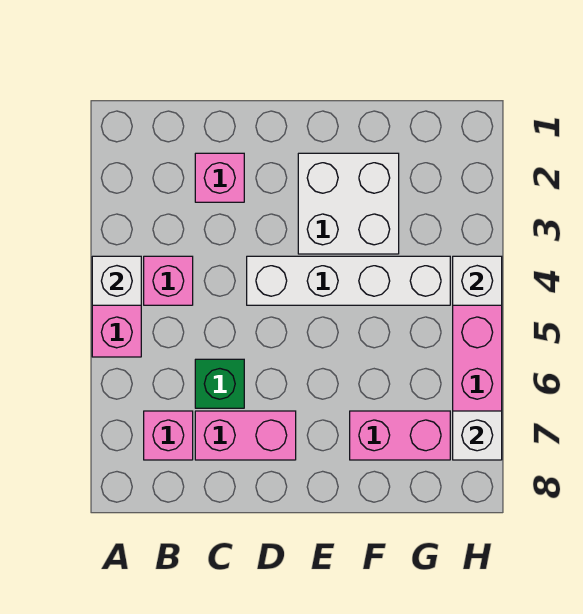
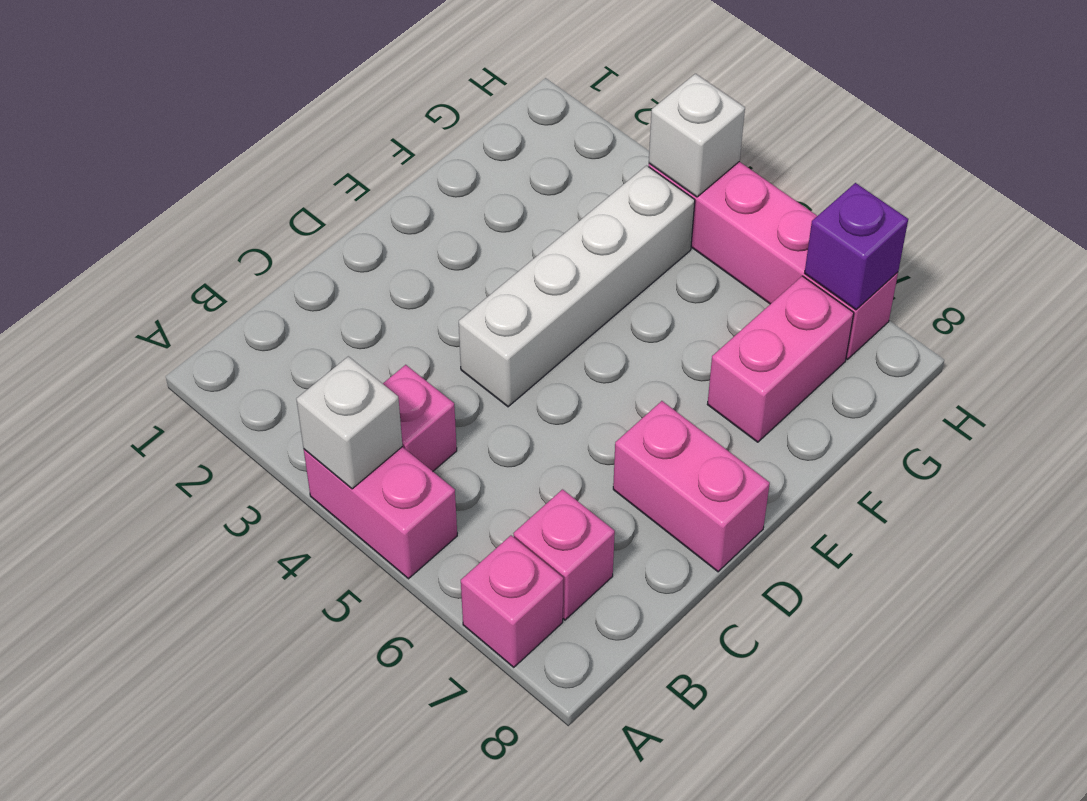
pink brick C2 level 1 -> pink brick A7 level 1
green brick C6 level 1 -> none
pink brick C7:D7 level 1 -> pink brick D7:D8 level 1
white brick E2:F3 level 1 -> none
white brick H7 level 2 -> purple brick H7 level 2

